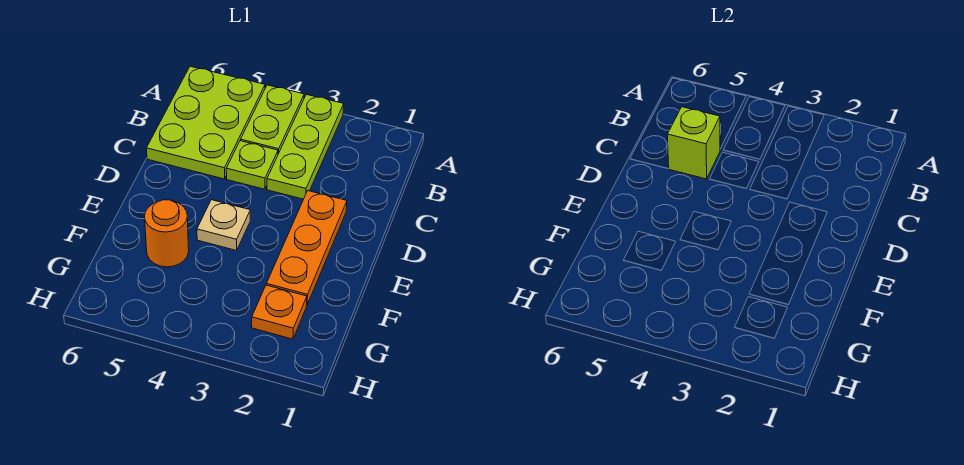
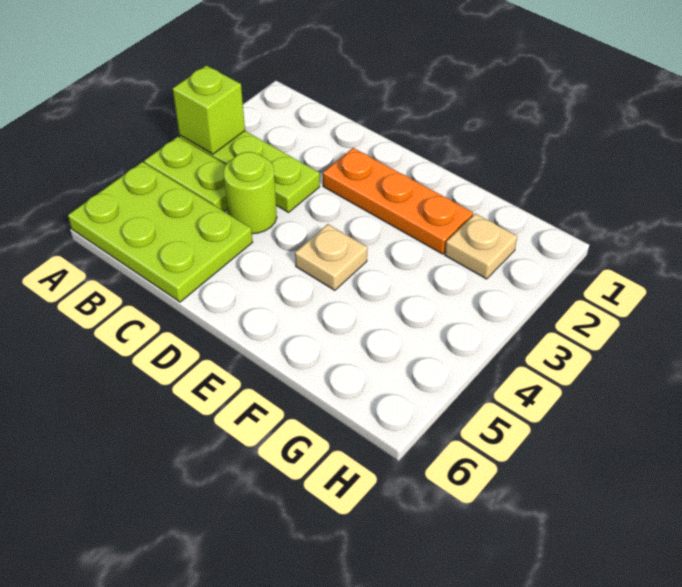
lime plate C4 level 1 -> lime round brick C4 level 1
lime brick C5 level 2 -> lime brick A3 level 2
orange round brick F5 level 1 -> none
orange plate G2 level 1 -> tan plate G2 level 1

